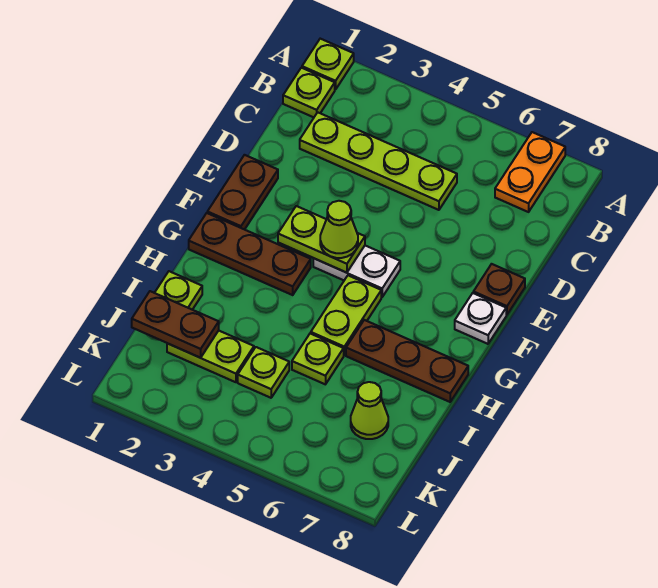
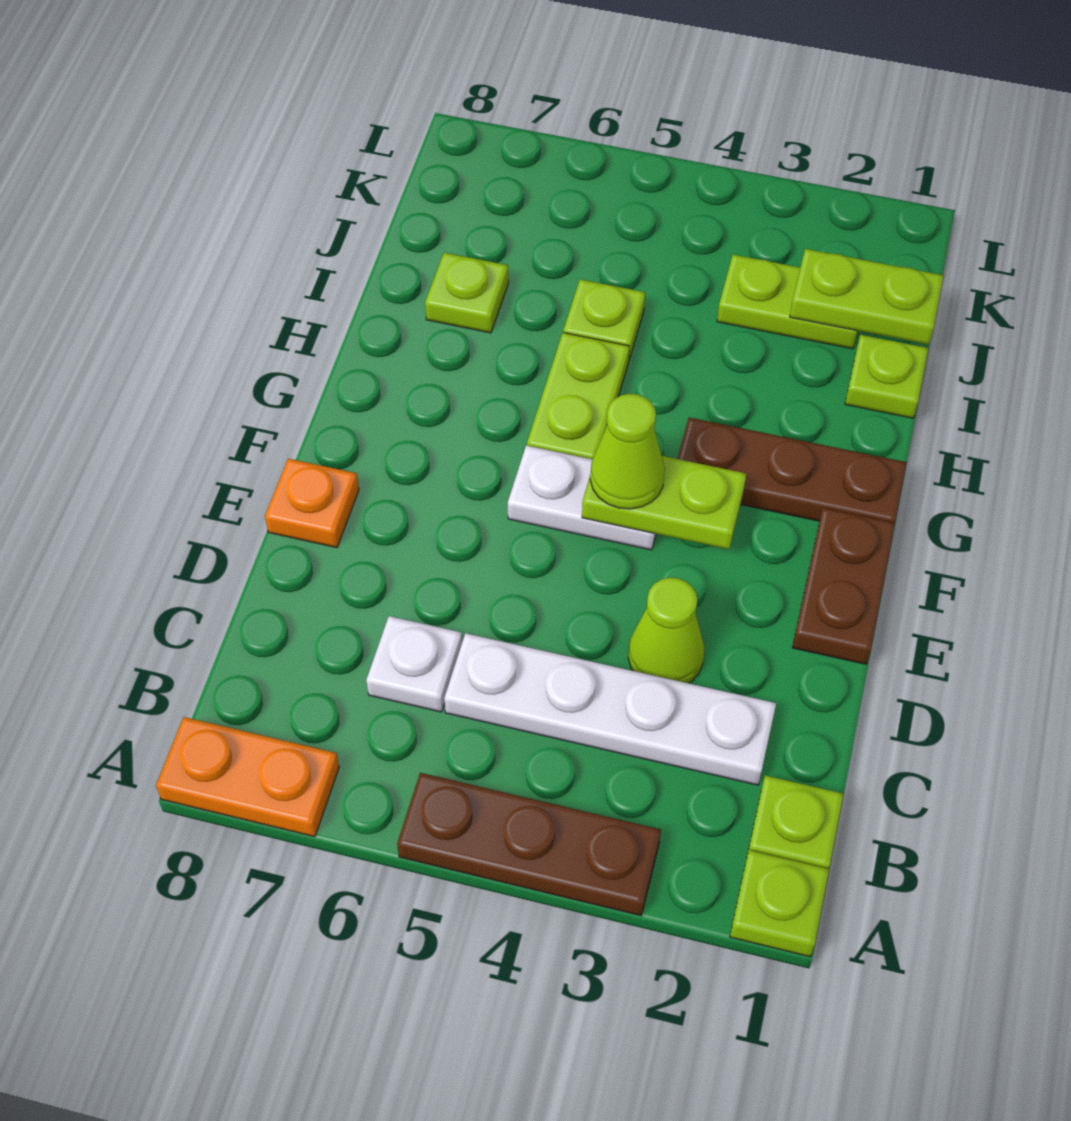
orange plate A7:B7 level 1 -> orange plate A7:A8 level 1
lime plate C2:C5 level 1 -> white plate C2:C5 level 1
brown plate E8 level 1 -> orange plate E8 level 1
white plate F8 level 1 -> white plate C6 level 1
brown plate H6:H8 level 1 -> brown plate A3:A5 level 1
brown plate J1:J2 level 2 -> lime plate J1:J2 level 2
lime plate J4 level 1 -> lime plate I7 level 1
lime cone J7 level 1 -> lime cone D3 level 1

